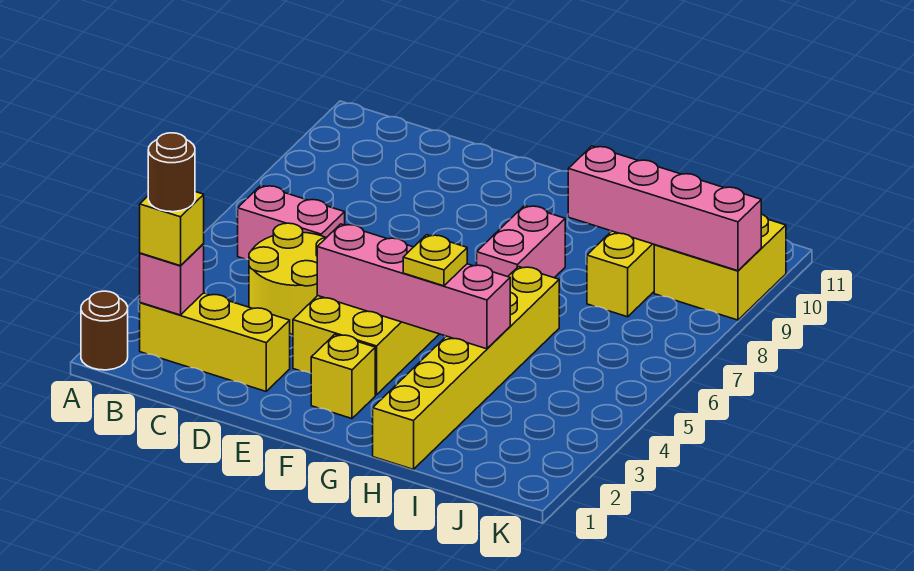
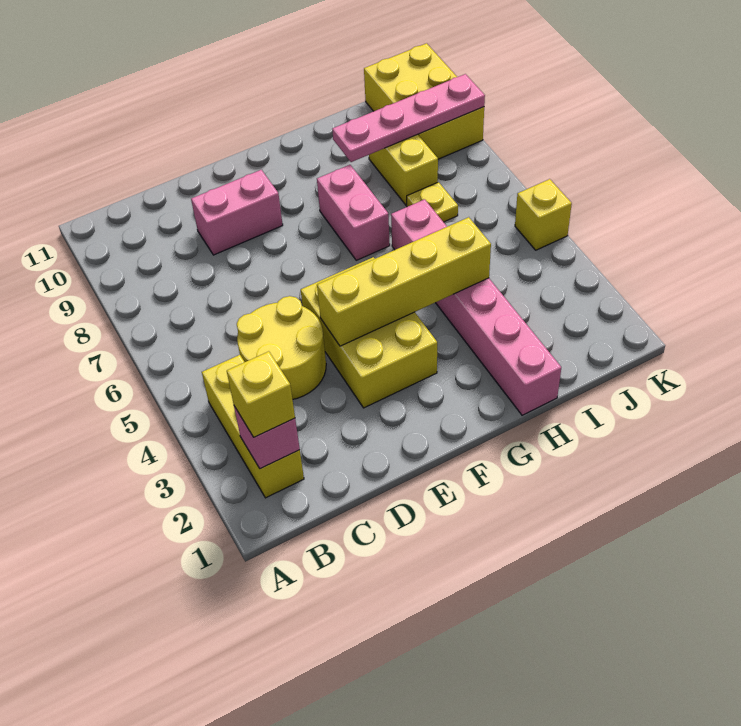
brown round brick A1 level 1 -> none
yellow brick B2:D2 level 1 -> yellow brick B2:B4 level 1
brown round brick B2 level 4 -> none
pink brick B6:C6 level 1 -> pink brick D9:E9 level 1
pink brick E4:H4 level 2 -> yellow brick E4:H4 level 2
yellow brick F2 level 1 -> yellow brick K5 level 1
yellow plate G4 level 3 -> yellow plate I7 level 1
yellow brick H1:H6 level 1 -> pink brick H1:H6 level 1
pink brick H9:K9 level 2 -> pink plate H9:K9 level 2
yellow brick J9:K10 level 1 -> yellow brick J9:K11 level 1

